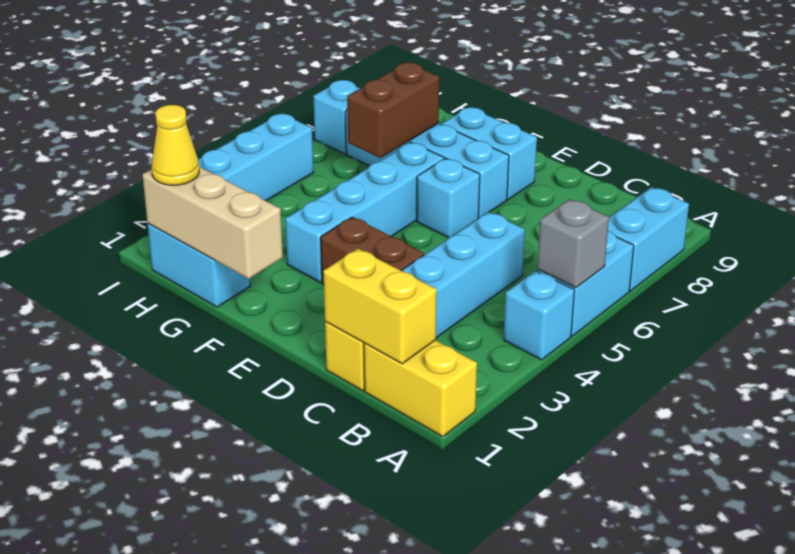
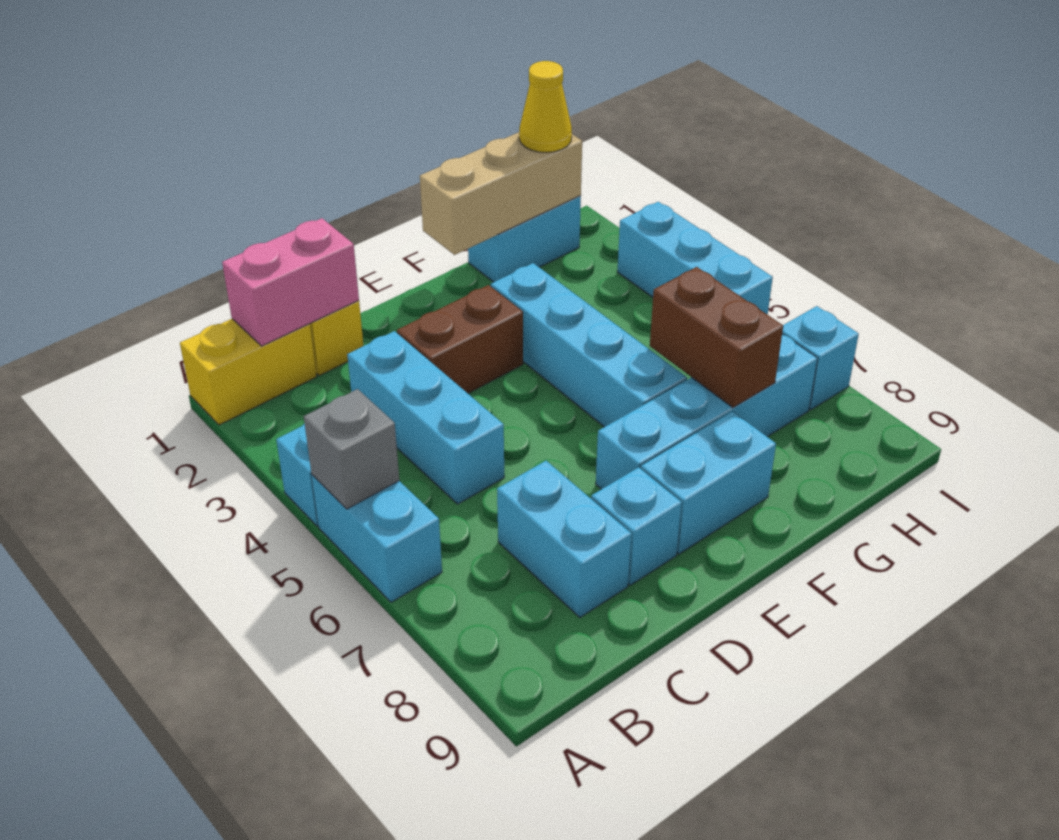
cyan brick A7:A8 level 1 -> cyan brick C7:C8 level 1
yellow brick B1:C1 level 2 -> pink brick B1:C1 level 2
cyan brick E6 level 1 -> cyan brick D8 level 1

